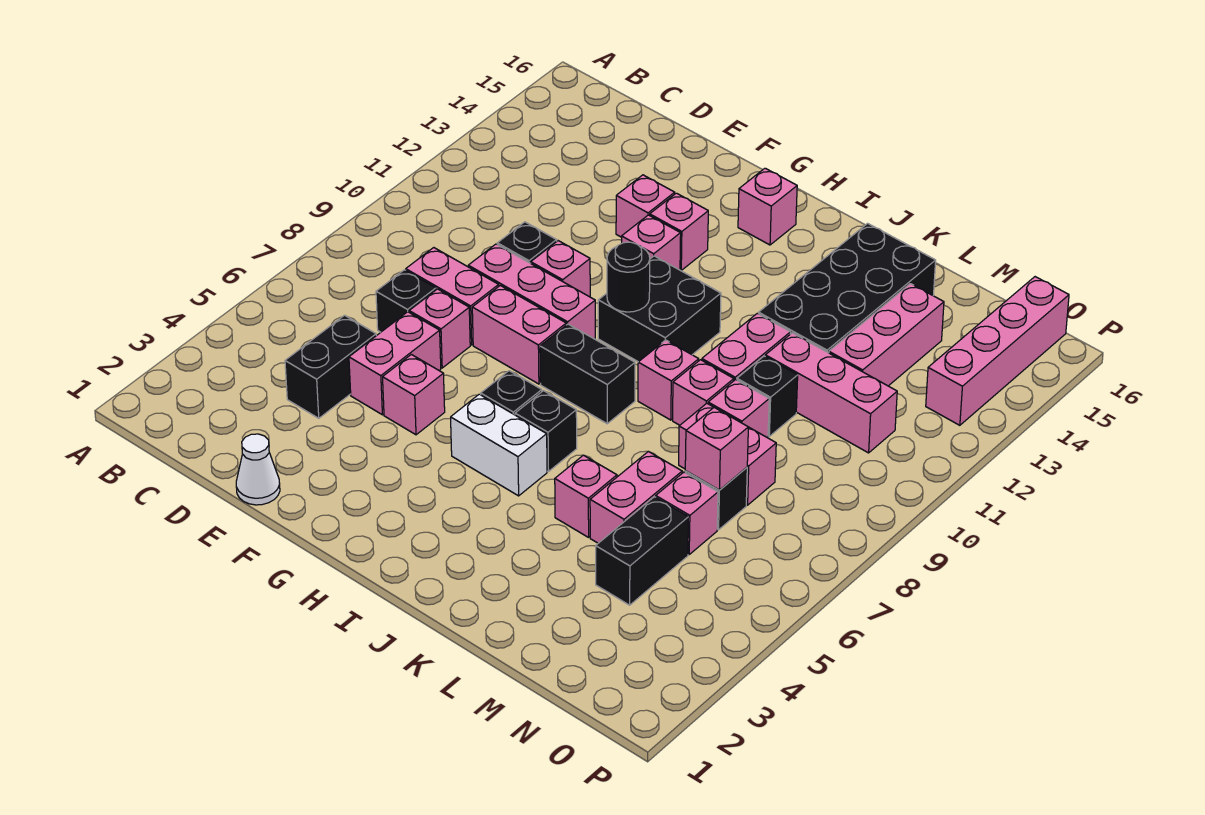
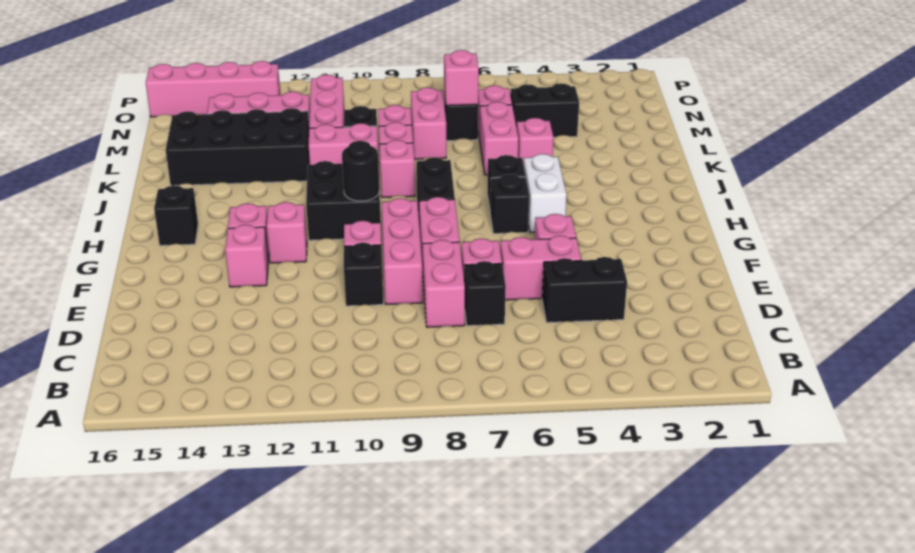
white cone E1 level 1 -> none
pink brick H15 level 1 -> black brick H15 level 1
pink brick L5:L6 level 1 -> pink brick K6:L6 level 1

